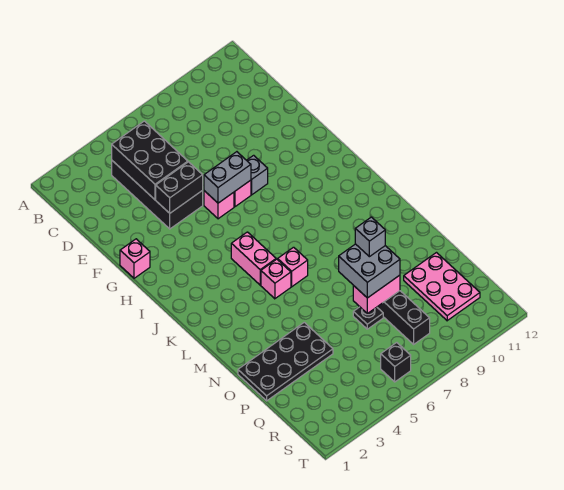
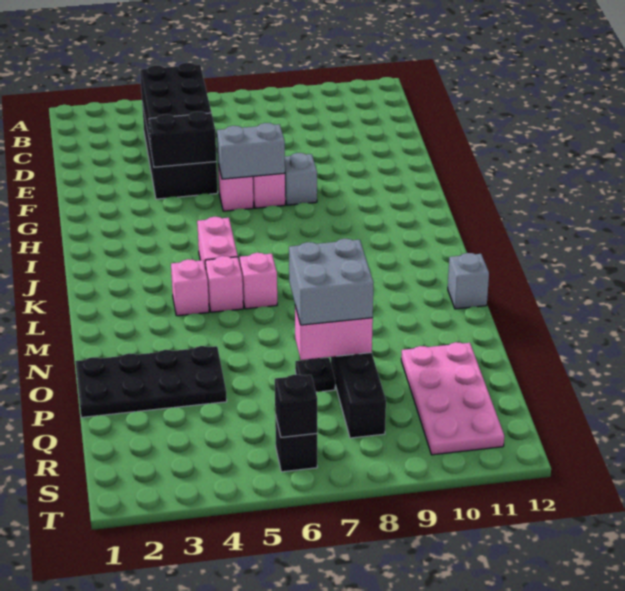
pink brick G1 level 1 -> pink brick L4 level 1
grey brick O8 level 4 -> grey brick M12 level 1
pink plate P10:R11 level 1 -> pink plate P10:S11 level 1
none -> black brick S6 level 2

